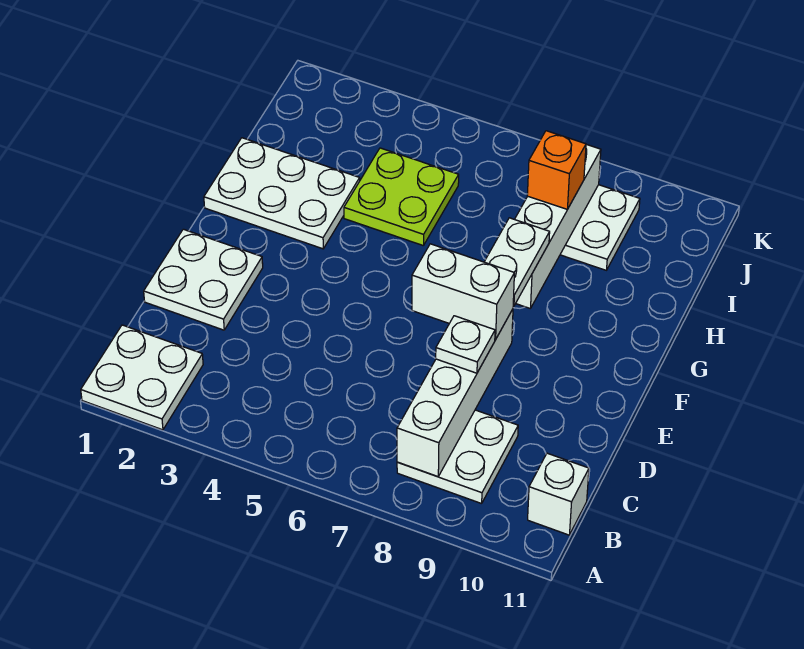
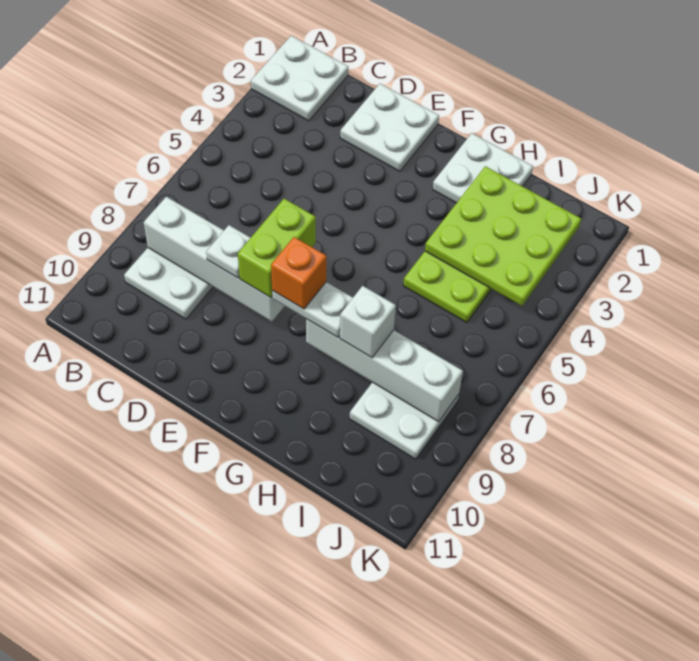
white brick B11 level 1 -> white brick H8 level 3
white brick E7:E8 level 3 -> lime brick E7:E8 level 3
white plate G1:H3 level 1 -> white plate G1:H2 level 1
none -> lime plate H2:J4 level 2
orange brick I8 level 3 -> orange brick F8 level 4

